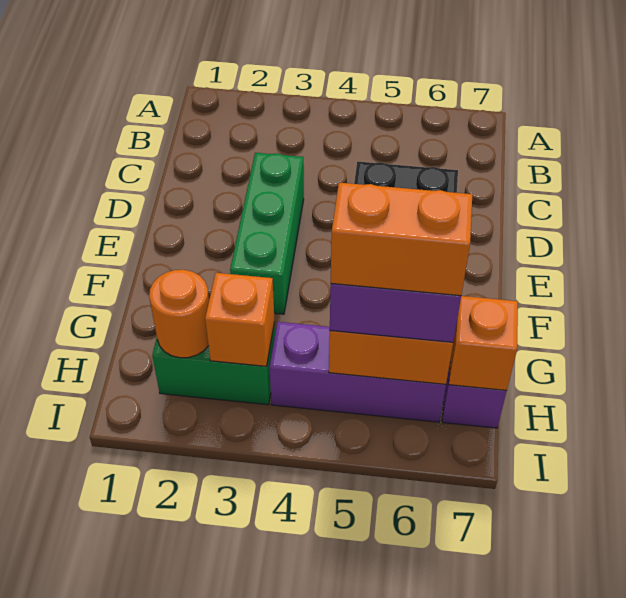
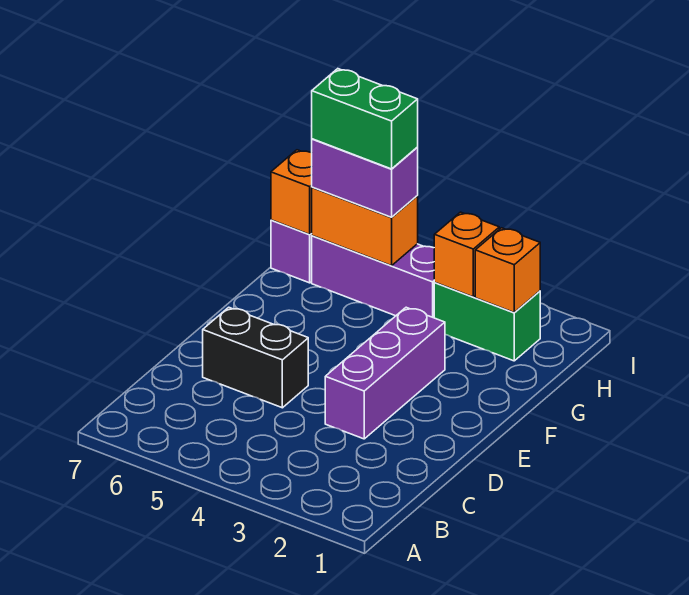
green brick D3:F3 level 1 -> purple brick D3:F3 level 1
orange round brick H2 level 2 -> orange brick H2 level 2
orange brick H5:H6 level 4 -> green brick H5:H6 level 4

